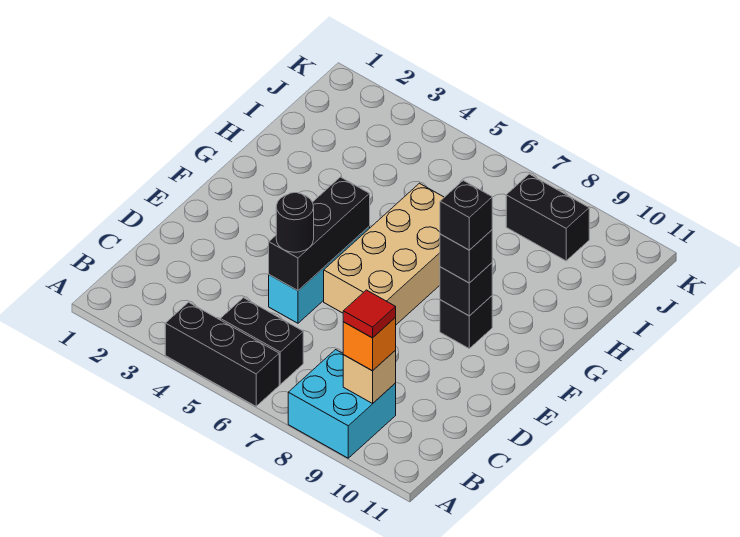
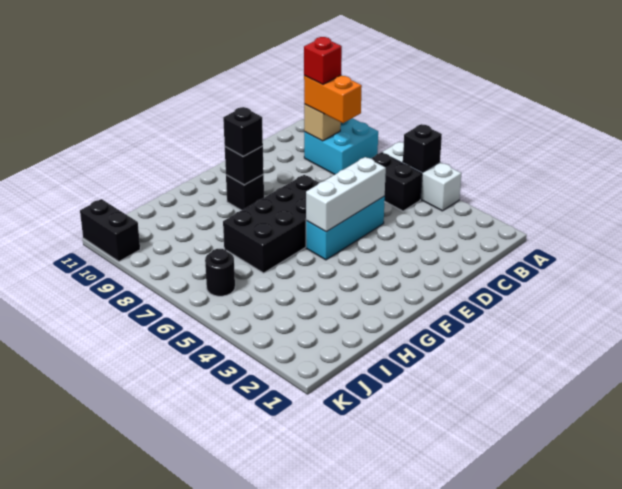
black brick A4:A6 level 1 -> white brick A4:A6 level 1
orange brick B9 level 3 -> orange brick B8:B9 level 3
red tile B9 level 4 -> red brick B9 level 4
black brick D5:F5 level 2 -> white brick D5:F5 level 2
black round brick D5 level 3 -> black round brick J6 level 1
tan brick E6:H7 level 1 -> black brick E6:H7 level 1
black brick F9 level 4 -> black brick A5 level 2
black brick J8:J9 level 1 -> black brick K10:K11 level 1

